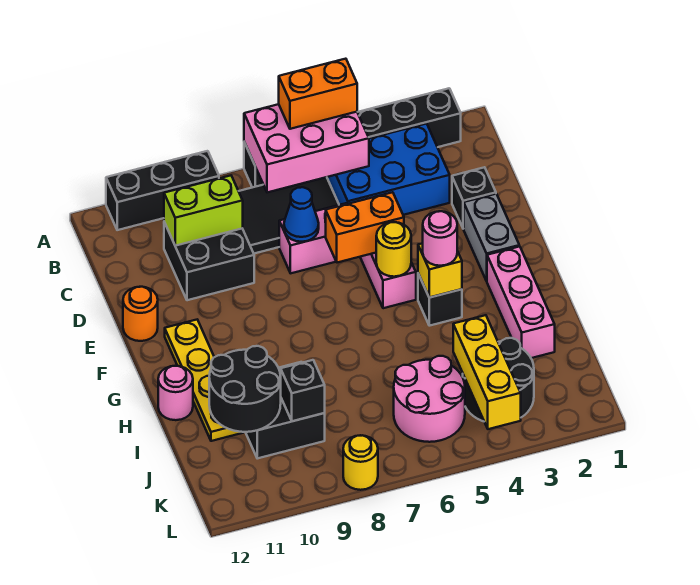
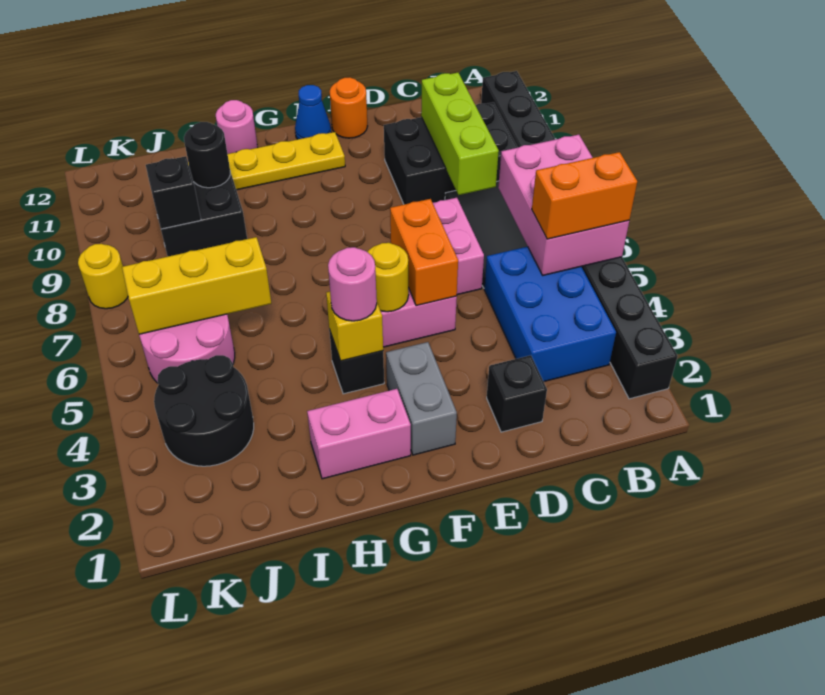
orange brick A5:A6 level 3 -> orange brick A5:B5 level 3
black brick C9:D10 level 1 -> black brick B9:D10 level 1
lime brick C9:C10 level 2 -> lime brick C8:C10 level 2
blue cone D7 level 2 -> blue cone F12 level 1
grey brick E2:F2 level 1 -> grey brick F2:F3 level 1
pink brick G2:I2 level 1 -> pink brick G2:H2 level 1
black round brick I10:J11 level 2 -> black round brick I10 level 2
yellow brick J4:L4 level 2 -> yellow brick I6:K6 level 2

